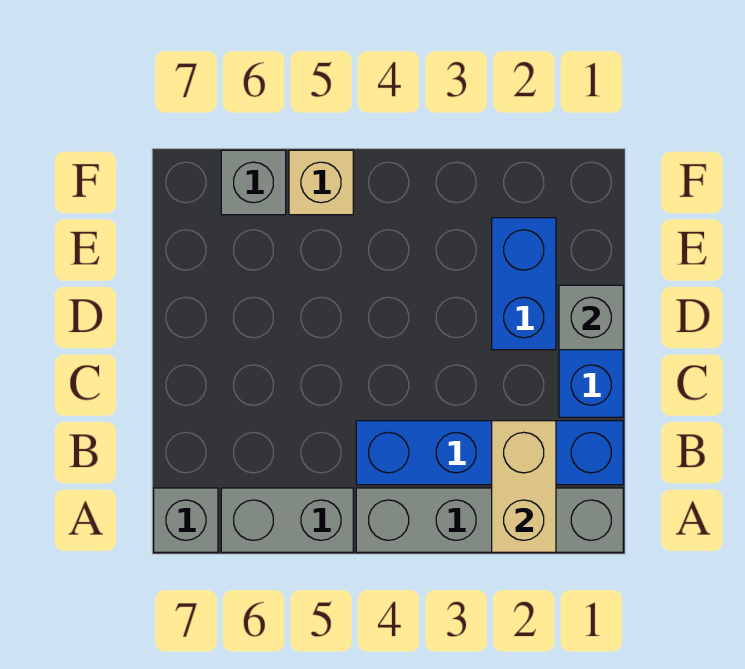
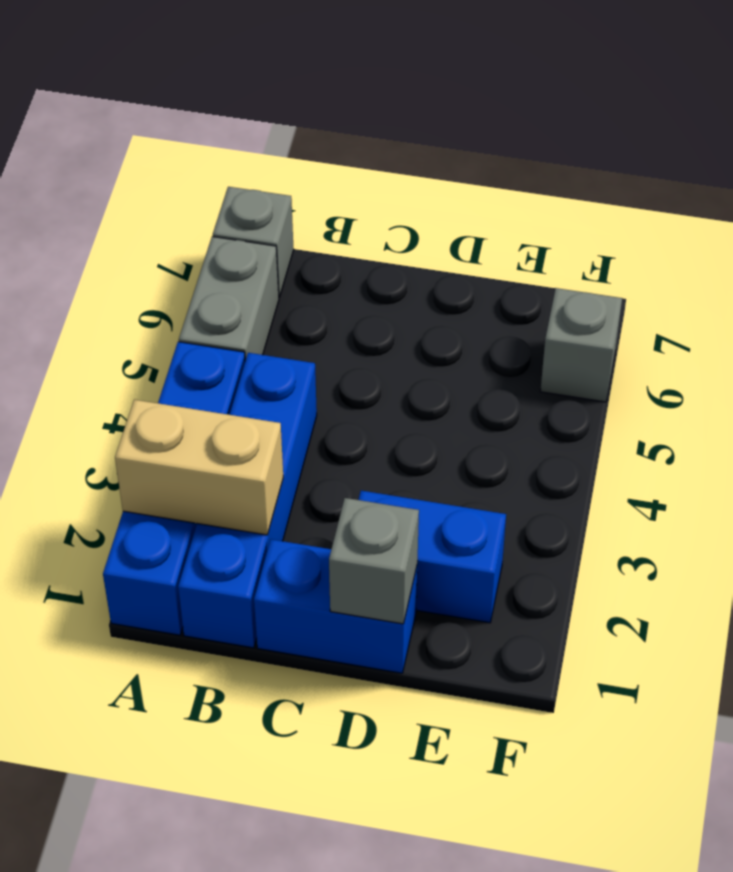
grey brick A1:A4 level 1 -> blue brick A1:A4 level 1
tan brick F5 level 1 -> none

